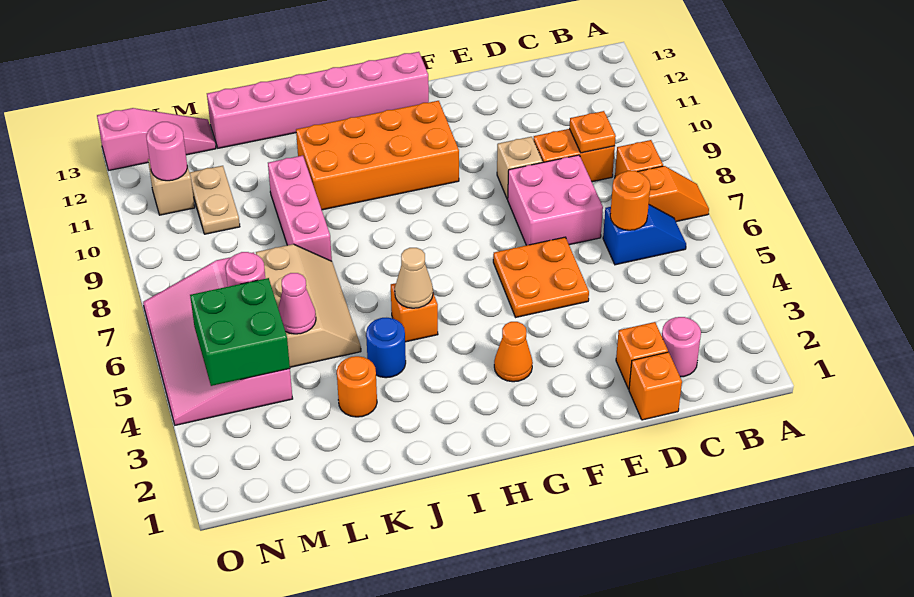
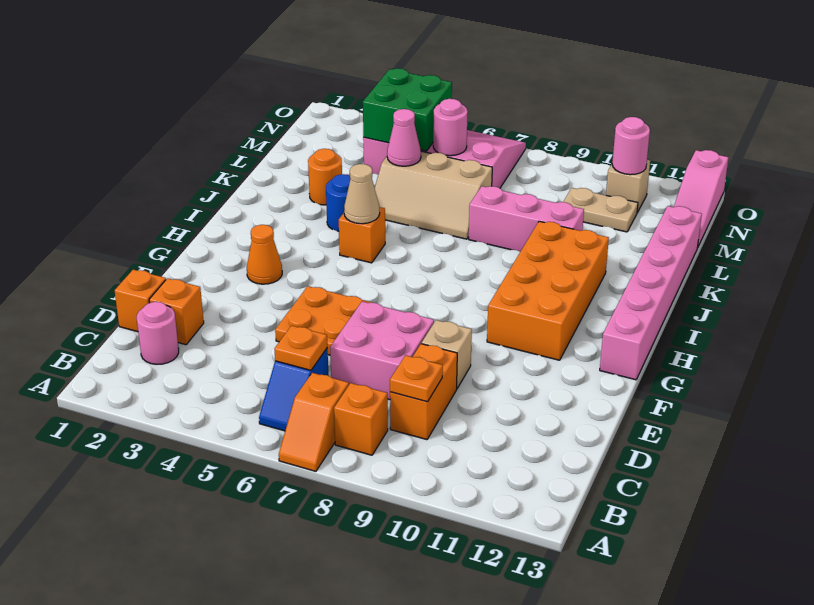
orange round brick C6 level 2 -> orange plate C6 level 2

